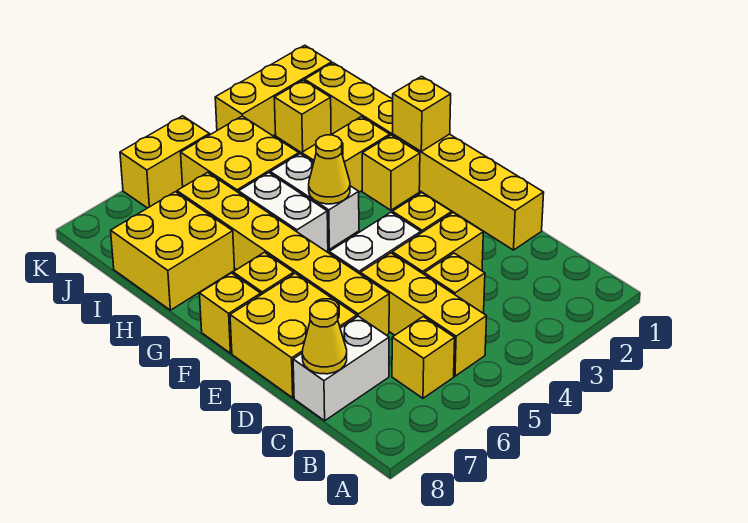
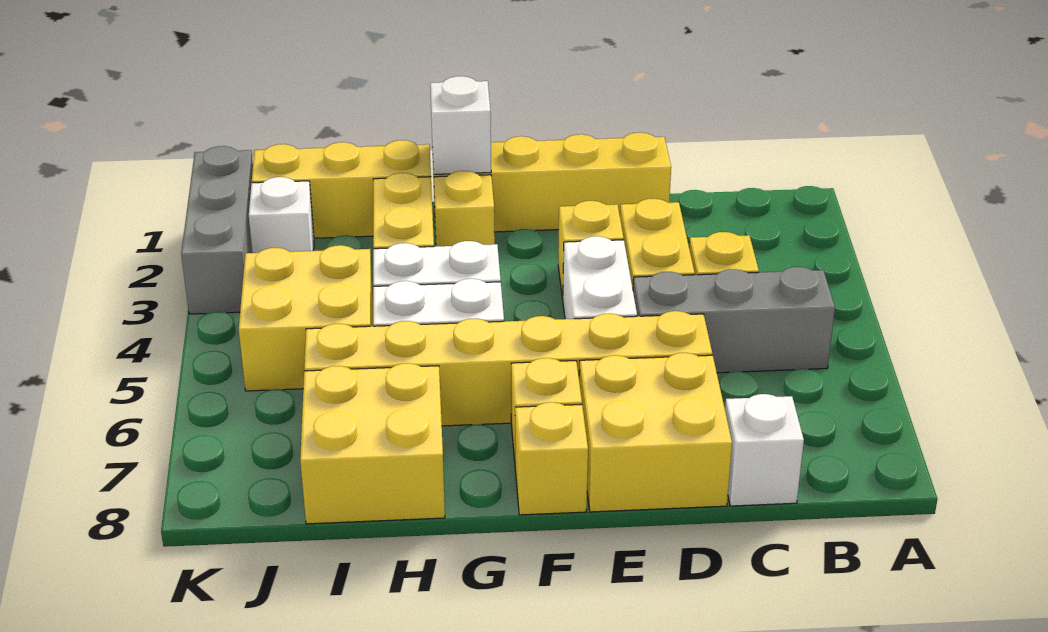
yellow brick B5:D5 level 1 -> grey brick B5:D5 level 1
yellow brick B6 level 1 -> none
white brick C7:C8 level 1 -> white brick C8 level 1
yellow cone C8 level 2 -> none
yellow brick G1 level 2 -> white brick G1 level 2
yellow cone G4 level 2 -> none
yellow brick J2 level 1 -> white brick J2 level 1
yellow brick K1:K3 level 1 -> grey brick K1:K3 level 1
yellow brick K5:K6 level 1 -> none

